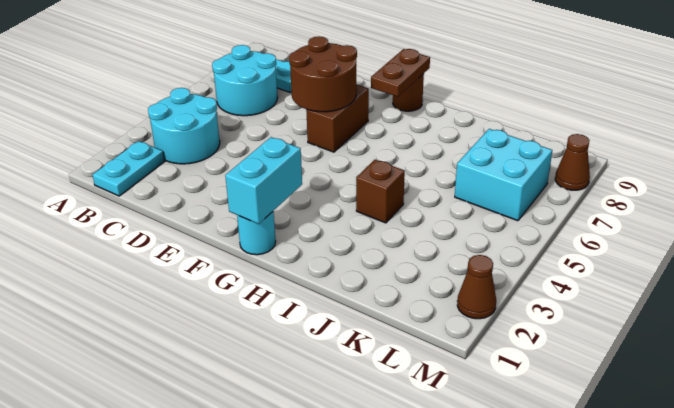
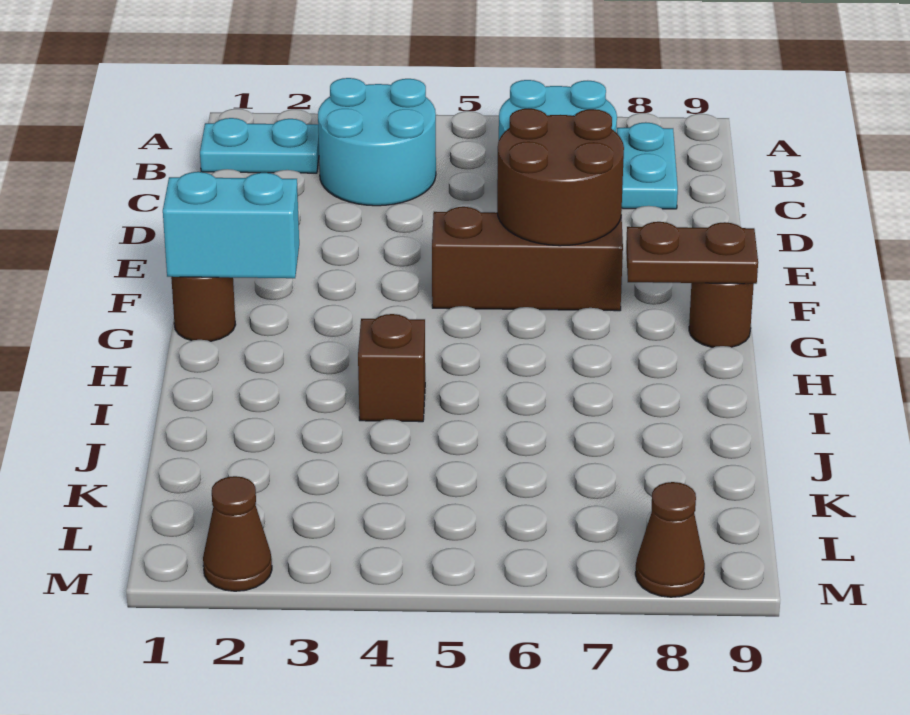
brown brick F6:F7 level 1 -> brown brick F5:F7 level 1
cyan round brick G1 level 1 -> brown round brick G1 level 1
cyan brick K6:L7 level 1 -> none

